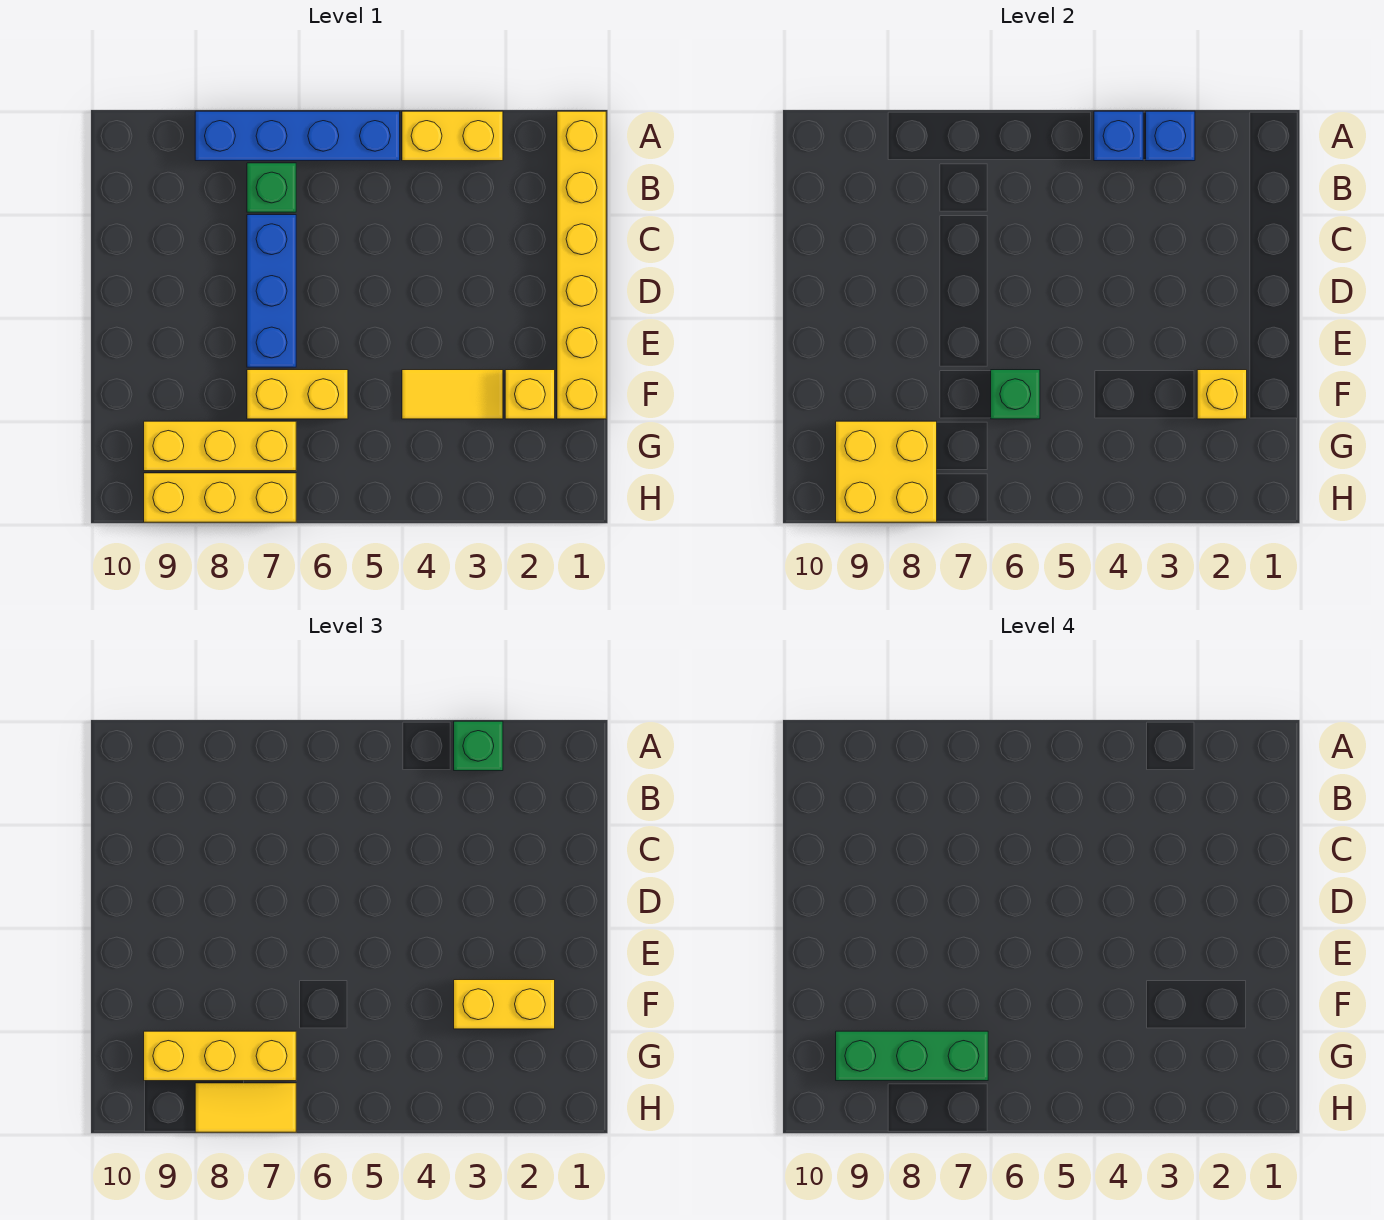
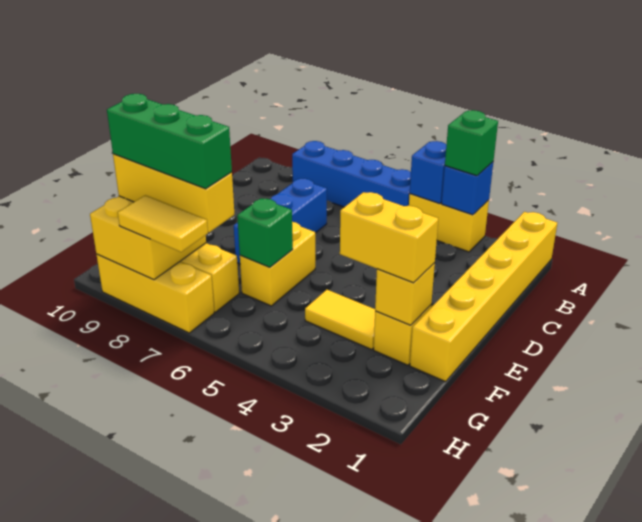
green brick B7 level 1 -> none
yellow brick F6:F7 level 1 -> yellow brick E6:F6 level 1

